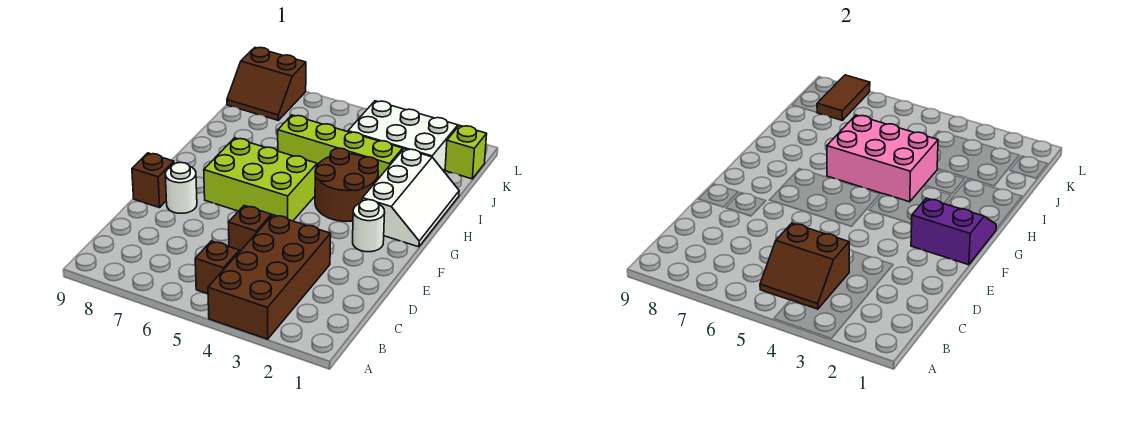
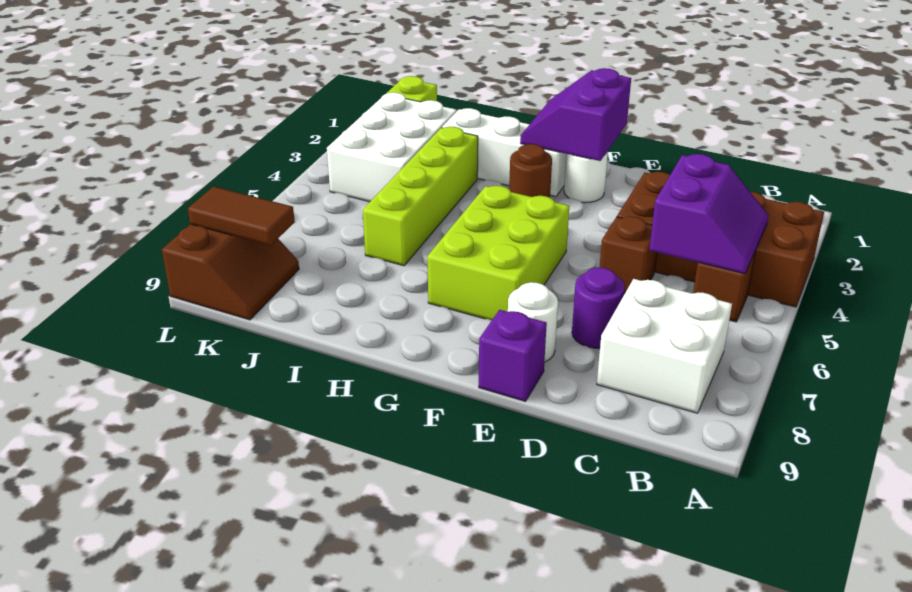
brown slope B4:C5 level 2 top C -> purple slope B4:C5 level 2 top C
none -> white brick B7:C8 level 1
none -> purple round brick D7 level 1
brown brick E9 level 1 -> purple brick E9 level 1
brown round brick G3:H4 level 1 -> brown round brick G3 level 1
pink brick H4:I6 level 2 -> none

